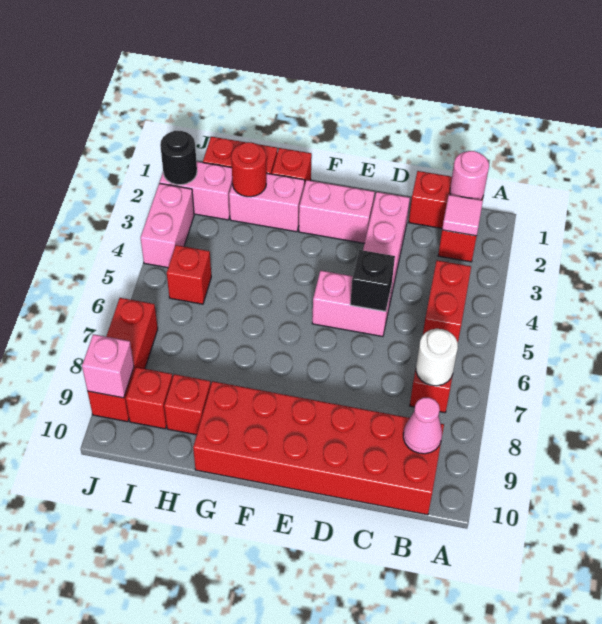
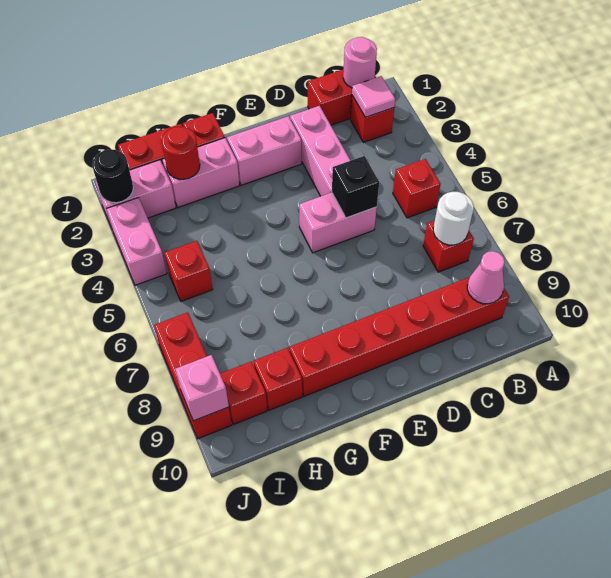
red brick B4:B5 level 1 -> red brick B5 level 1
red brick B9:G10 level 1 -> red brick B9:G9 level 1

